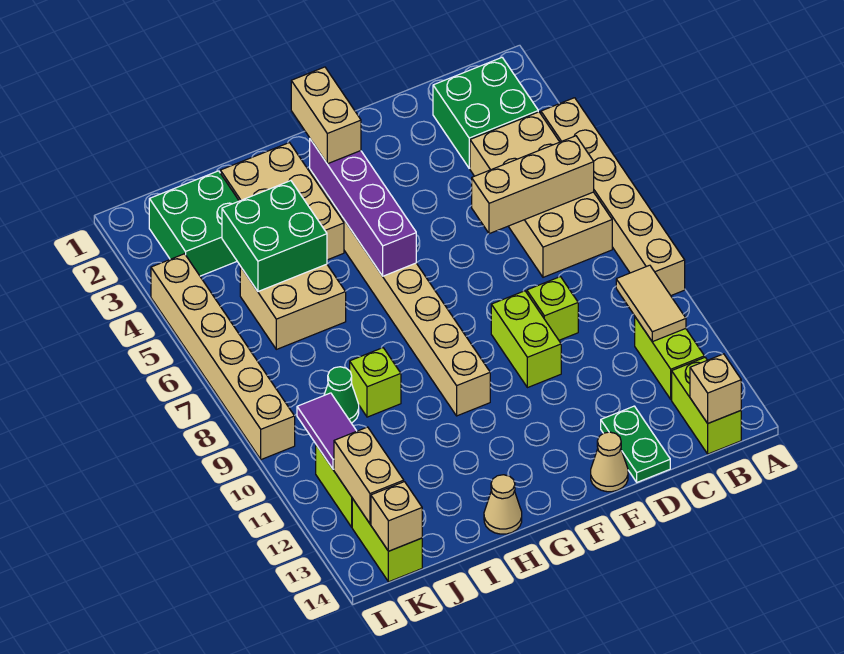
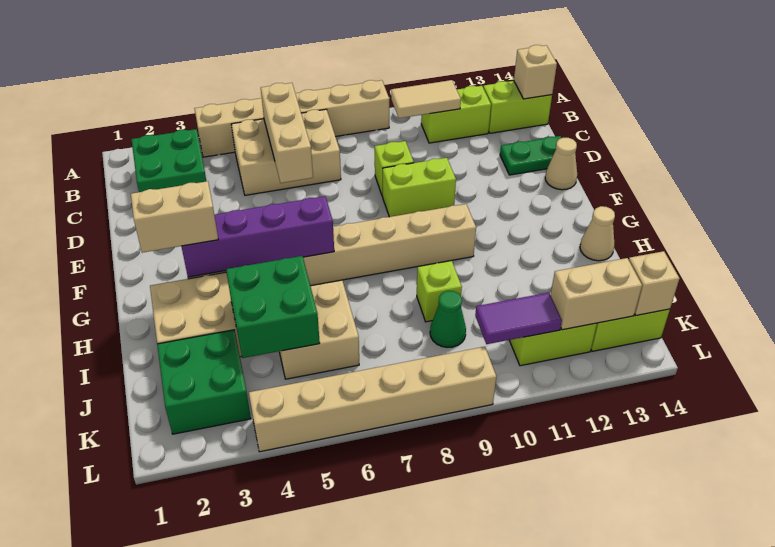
tan brick B4:C7 level 1 -> tan brick B5:C7 level 1

